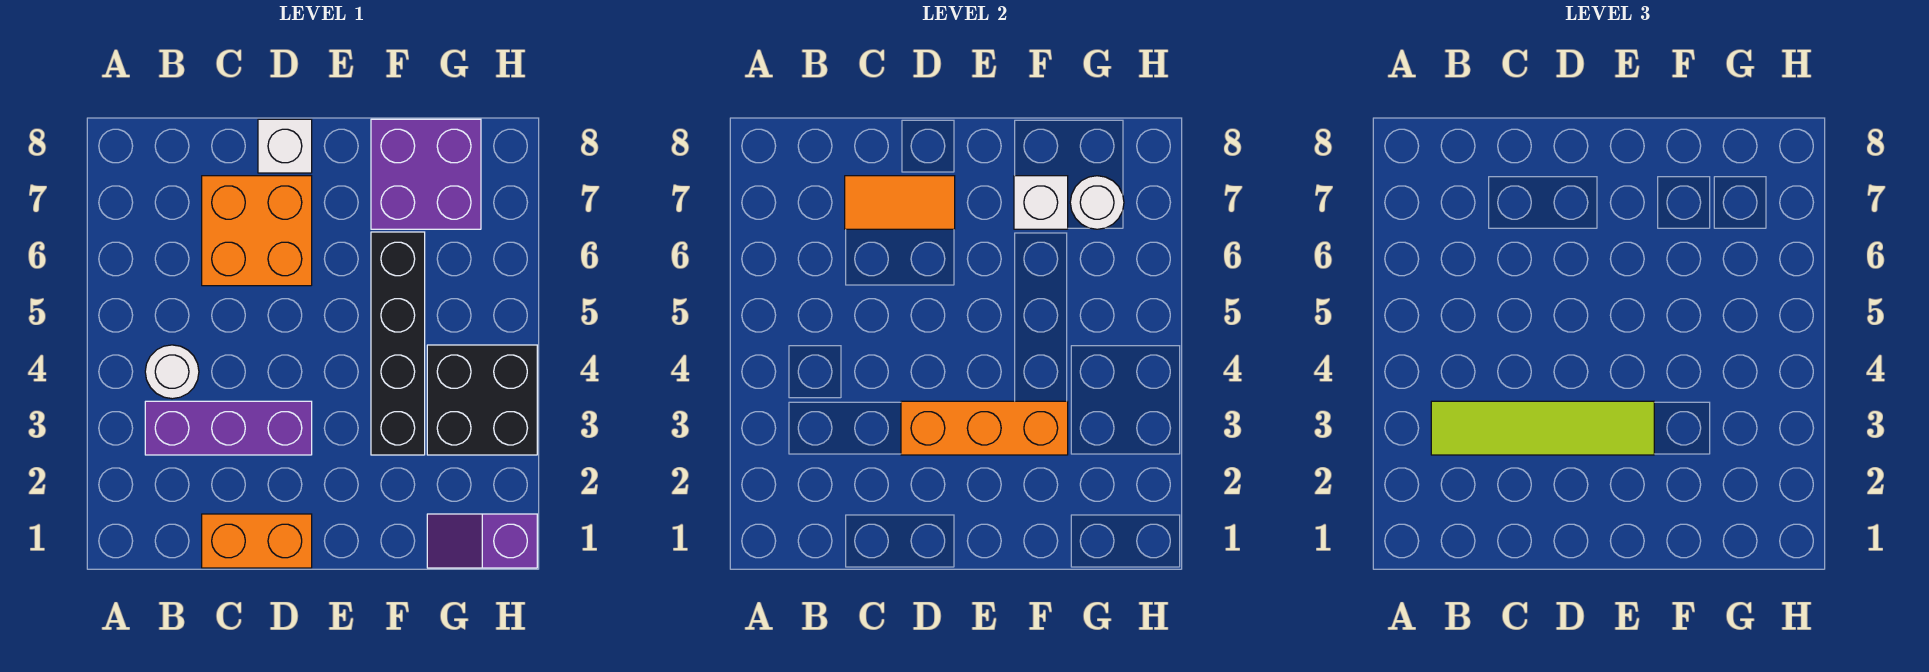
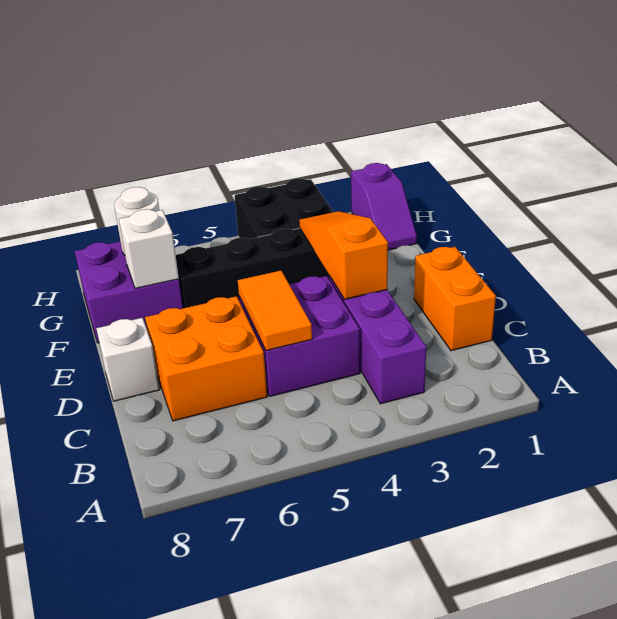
lime tile B3:E3 level 3 -> none
white round brick B4 level 1 -> none
none -> purple brick C4:D5 level 1
orange tile C7:D7 level 2 -> orange tile C5:D5 level 2
orange brick D3:F3 level 2 -> orange slope D3:F3 level 2 top D

